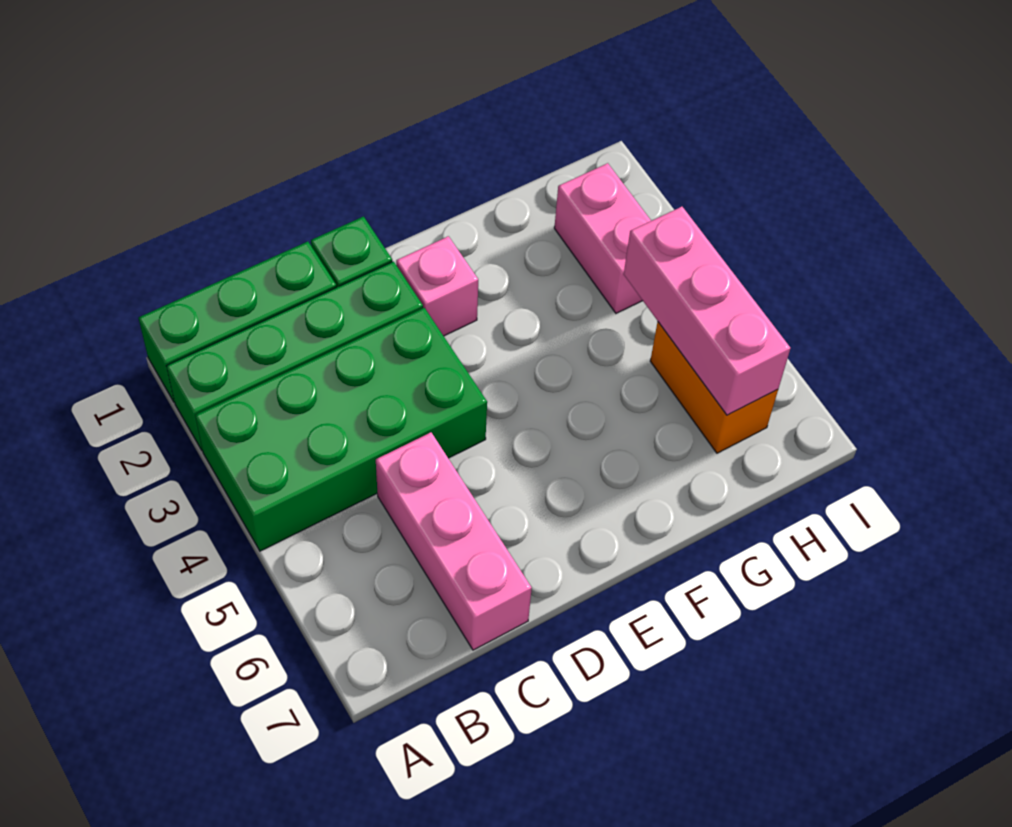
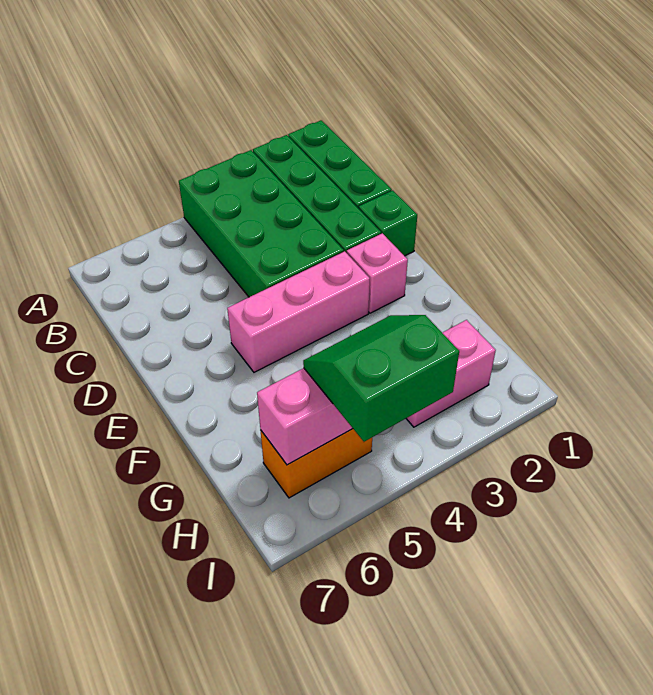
pink brick C5:C7 level 1 -> pink brick E3:E5 level 1
none -> green slope H4:I5 level 3 top I

